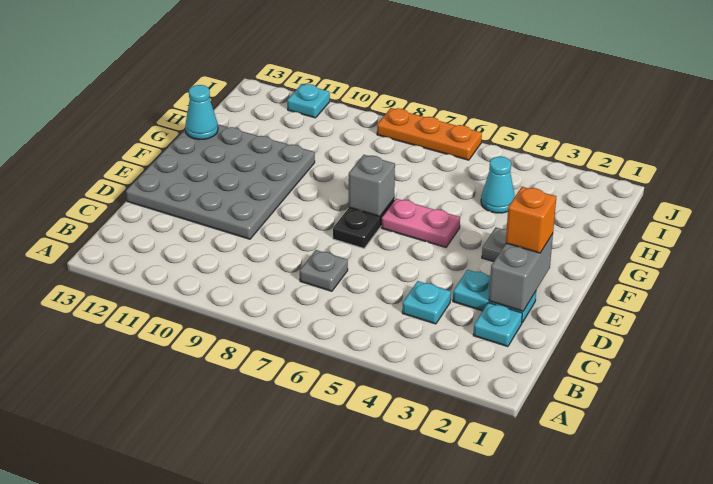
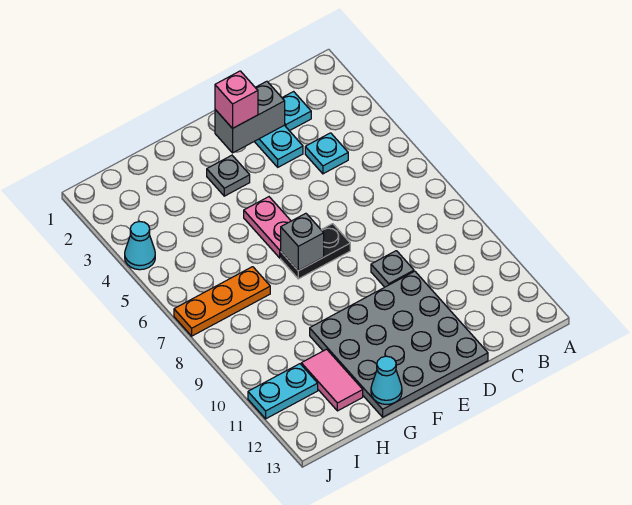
grey plate C7 level 1 -> grey plate D9 level 1
orange brick E2 level 3 -> pink brick E2 level 3
cyan cone H4 level 1 -> cyan cone J4 level 1
none -> pink tile H11:H12 level 1
orange plate J6:J8 level 1 -> orange plate H7:J7 level 1
cyan plate J11 level 1 -> cyan plate I11:J11 level 1

